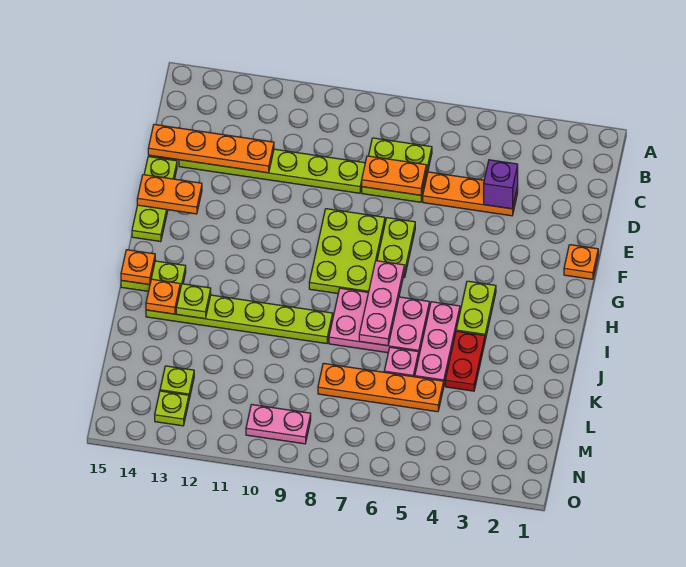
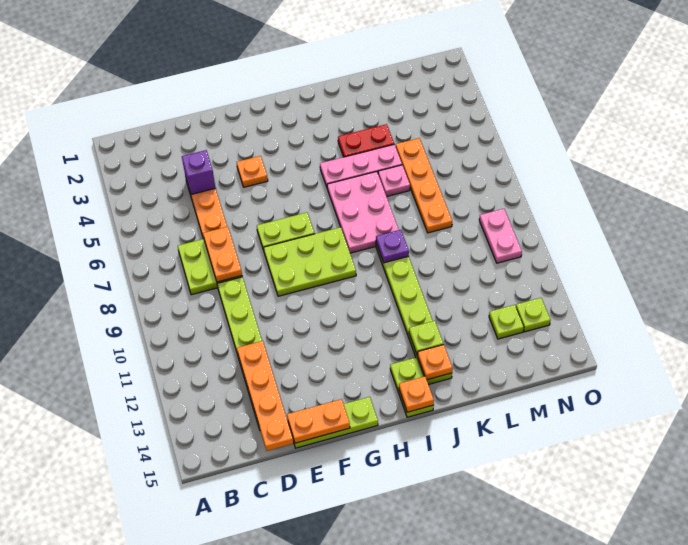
orange plate F1 level 1 -> orange plate F4 level 1
orange plate F14:F15 level 2 -> orange plate E15:F15 level 2
lime plate H4:I4 level 1 -> none
pink plate H7:J7 level 2 -> none
none -> purple plate J9 level 2

